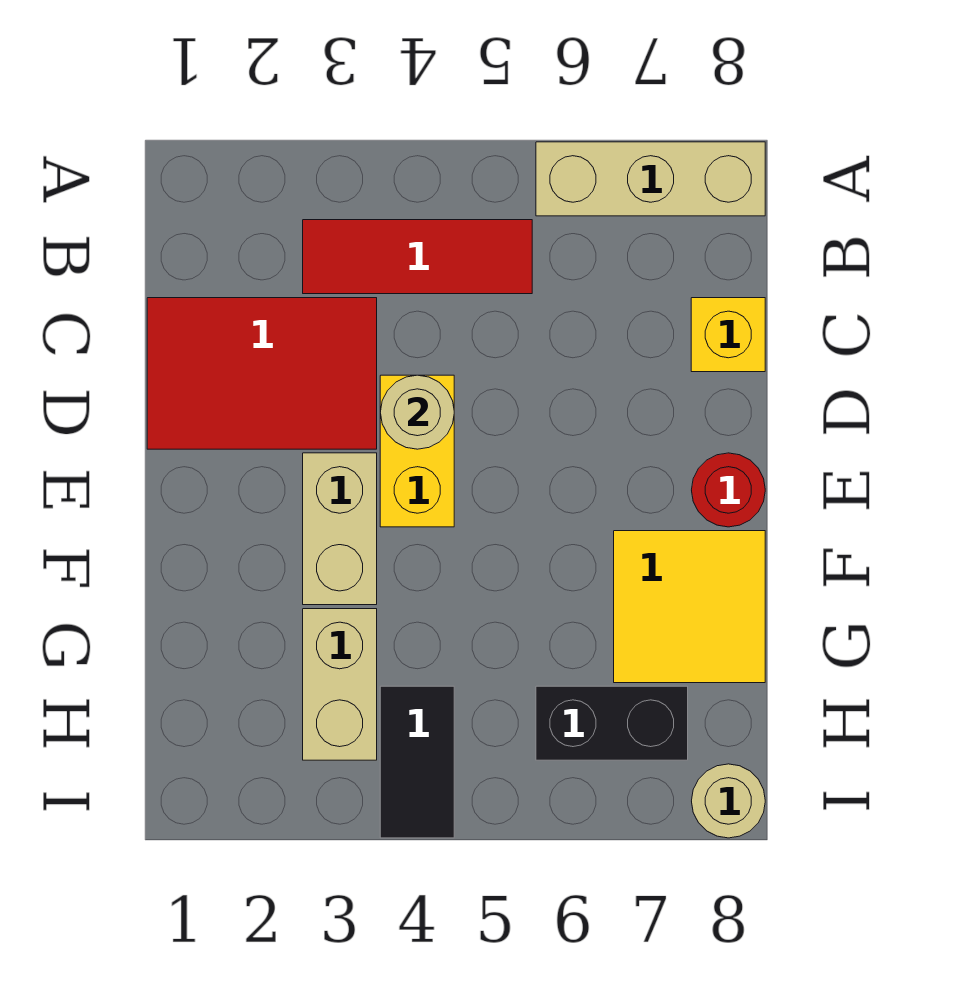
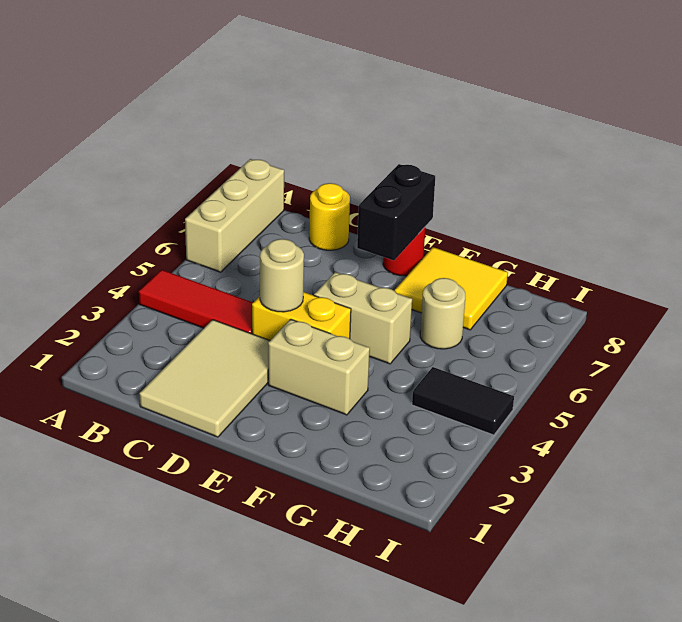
red tile B3:B5 level 1 -> red tile A4:C4 level 1
red tile C1:D3 level 1 -> tan tile C1:D3 level 1
yellow brick C8 level 1 -> yellow round brick C8 level 1
tan brick G3:H3 level 1 -> tan brick E5:F5 level 1
black brick H6:H7 level 1 -> black brick E7:E8 level 2
tan round brick I8 level 1 -> tan round brick G6 level 1

